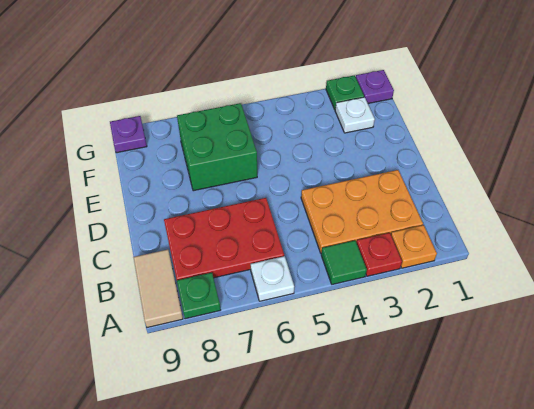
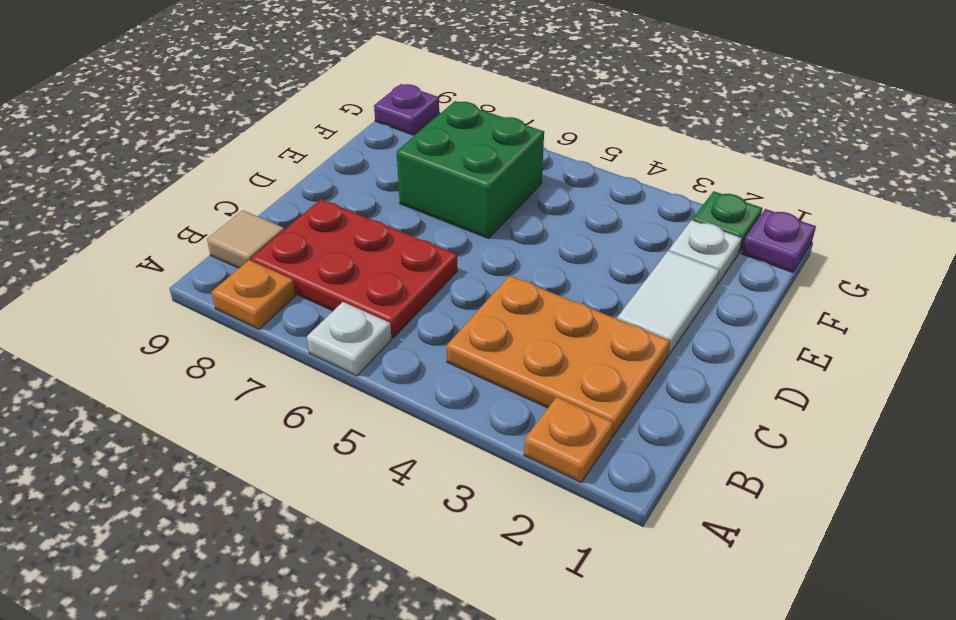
red plate A3 level 1 -> none
green tile A4 level 1 -> none
green plate A8 level 1 -> orange plate A8 level 1
tan tile A9:B9 level 1 -> tan tile B9 level 1
none -> white tile D2:E2 level 1

